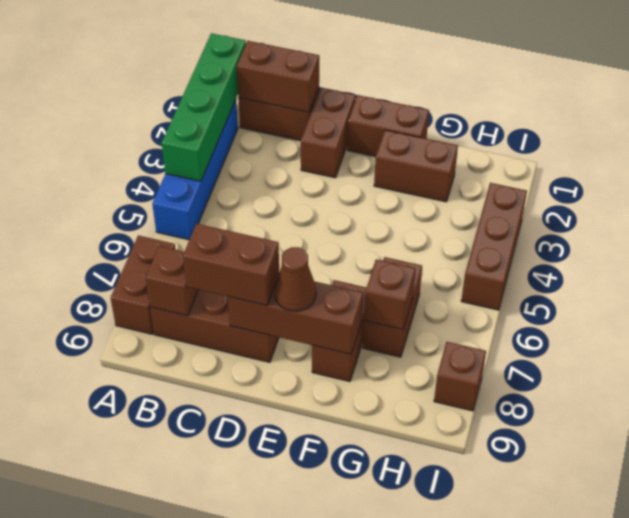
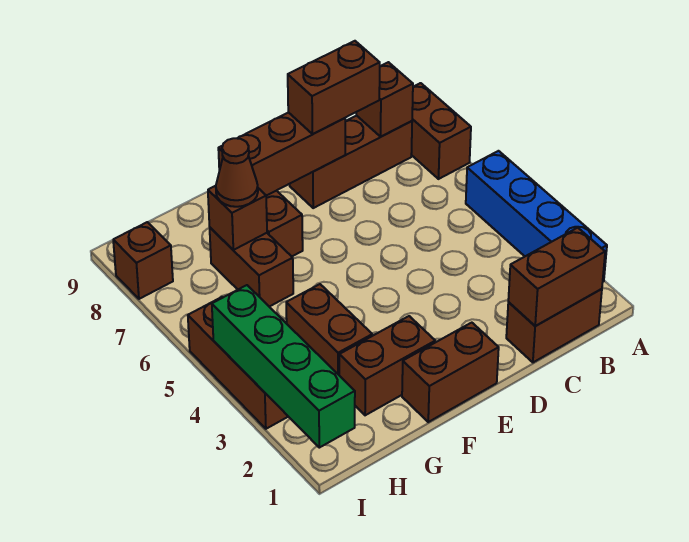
green brick A1:A4 level 2 -> green brick I1:I4 level 2
brown brick D1:D2 level 1 -> brown brick G3:G4 level 1
brown cone E8 level 3 -> brown cone G7 level 3

